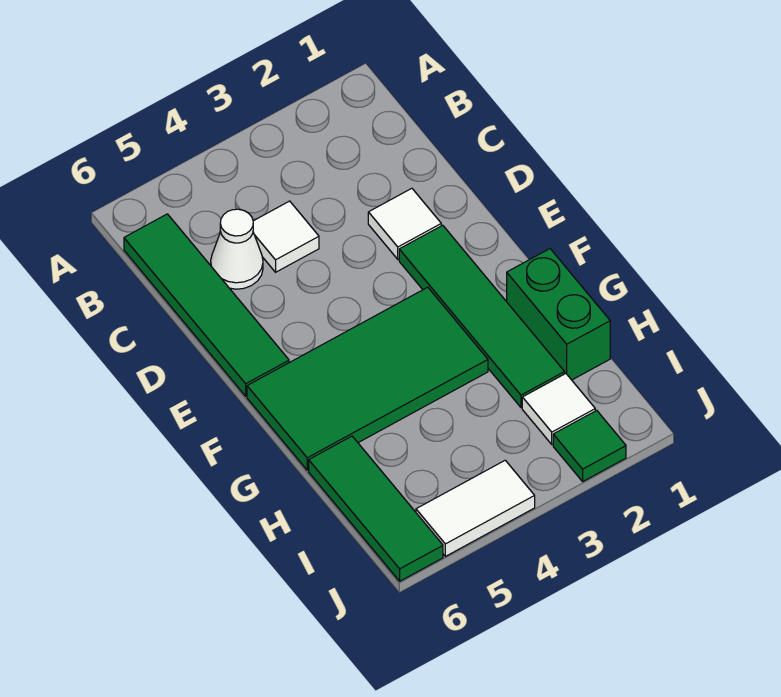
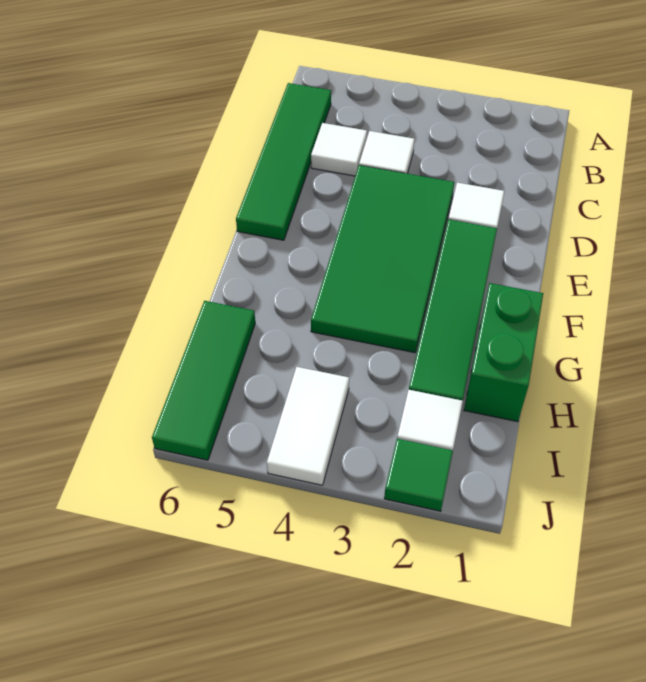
white cone C5 level 1 -> white tile C5 level 1
green tile F3:G6 level 1 -> green tile D3:G4 level 1
white tile J4:J5 level 1 -> white tile I4:J4 level 1

